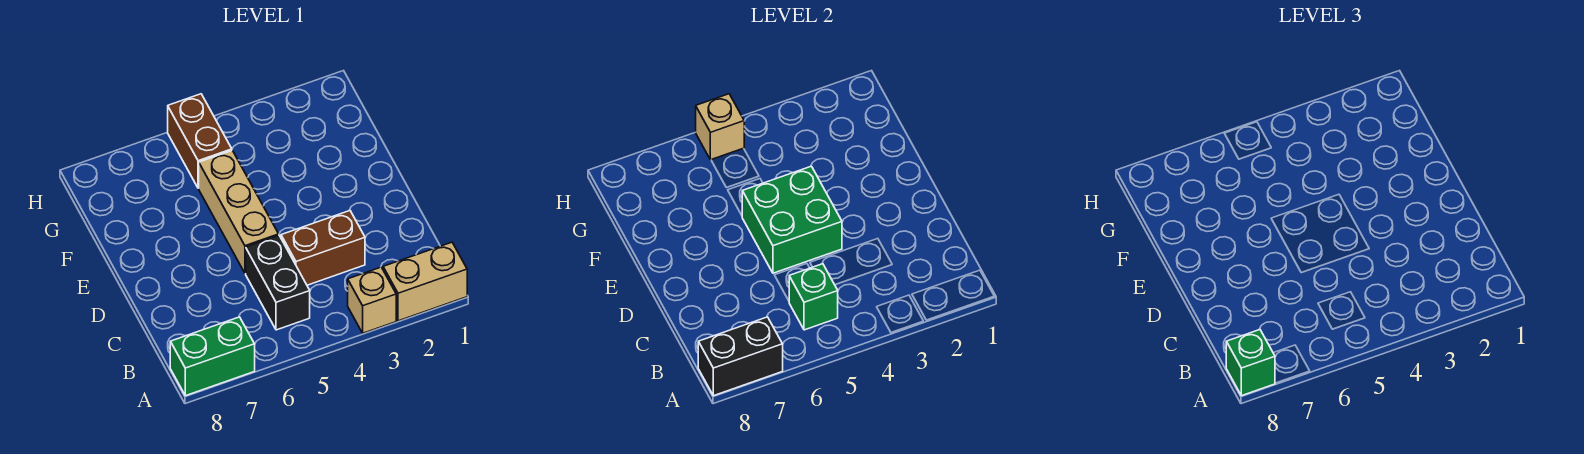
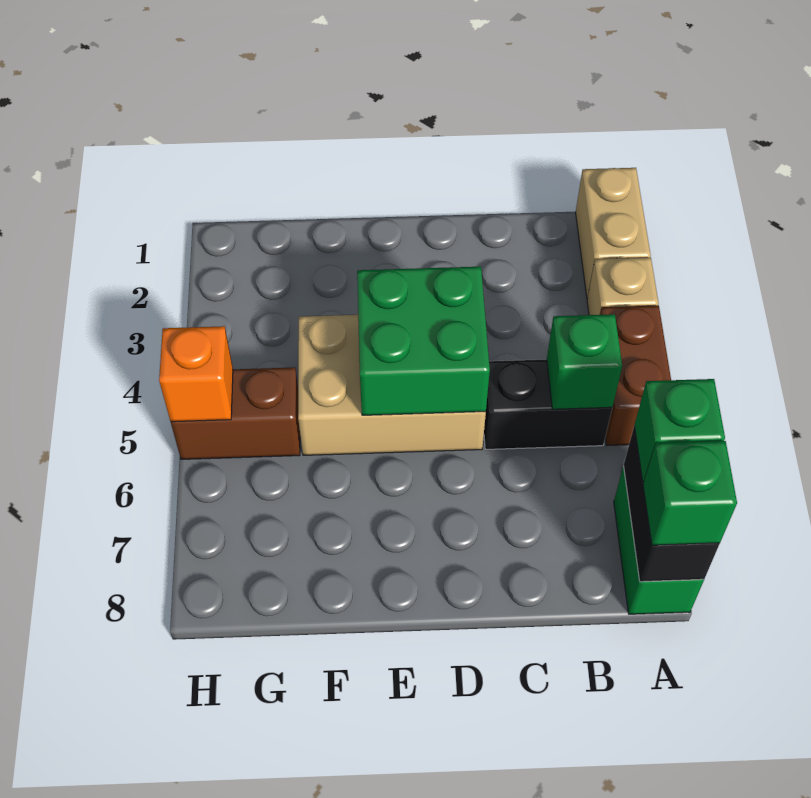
none -> green brick A7 level 3
brown brick C3:C4 level 1 -> brown brick A4:A5 level 1
tan brick D5:F5 level 1 -> tan brick D4:F5 level 1
tan brick H5 level 2 -> orange brick H5 level 2

